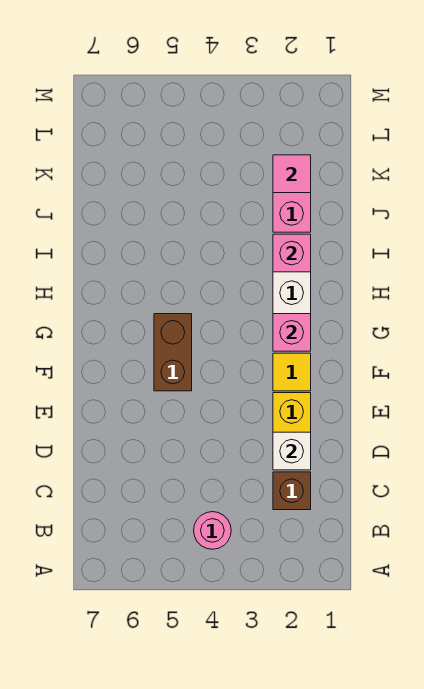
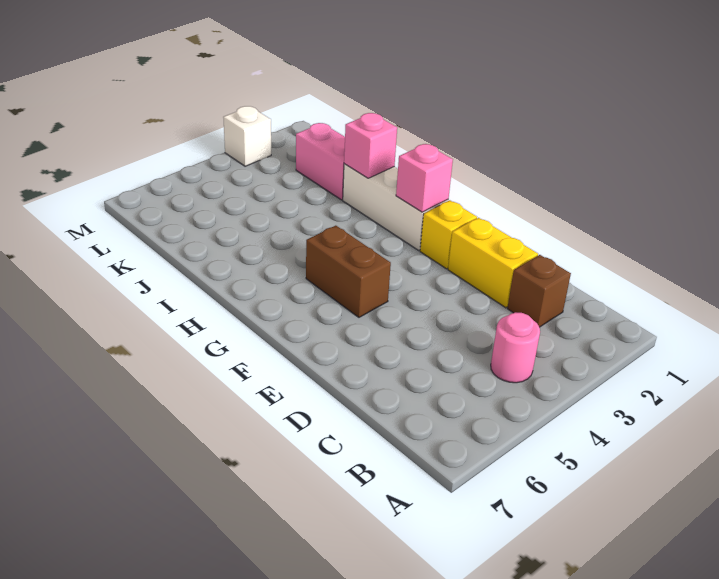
white brick D2 level 2 -> white brick M3 level 1
yellow tile F2 level 1 -> yellow brick F2 level 1
pink tile K2 level 2 -> none

